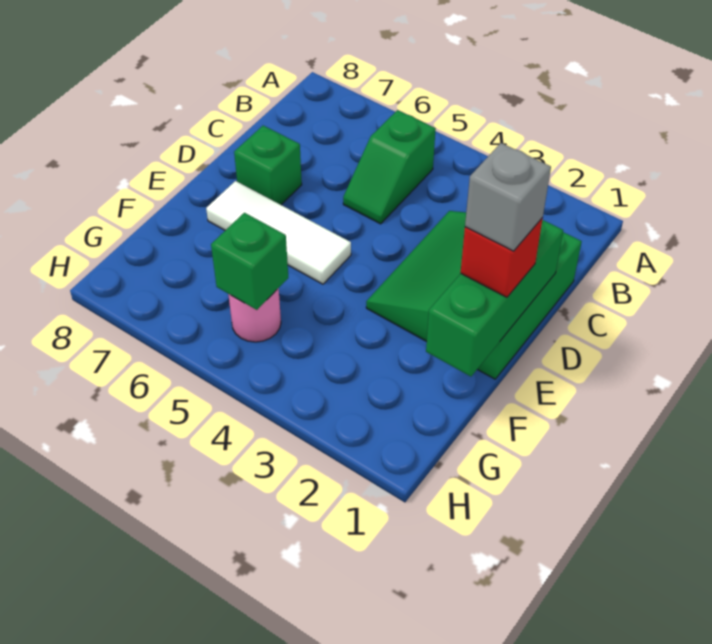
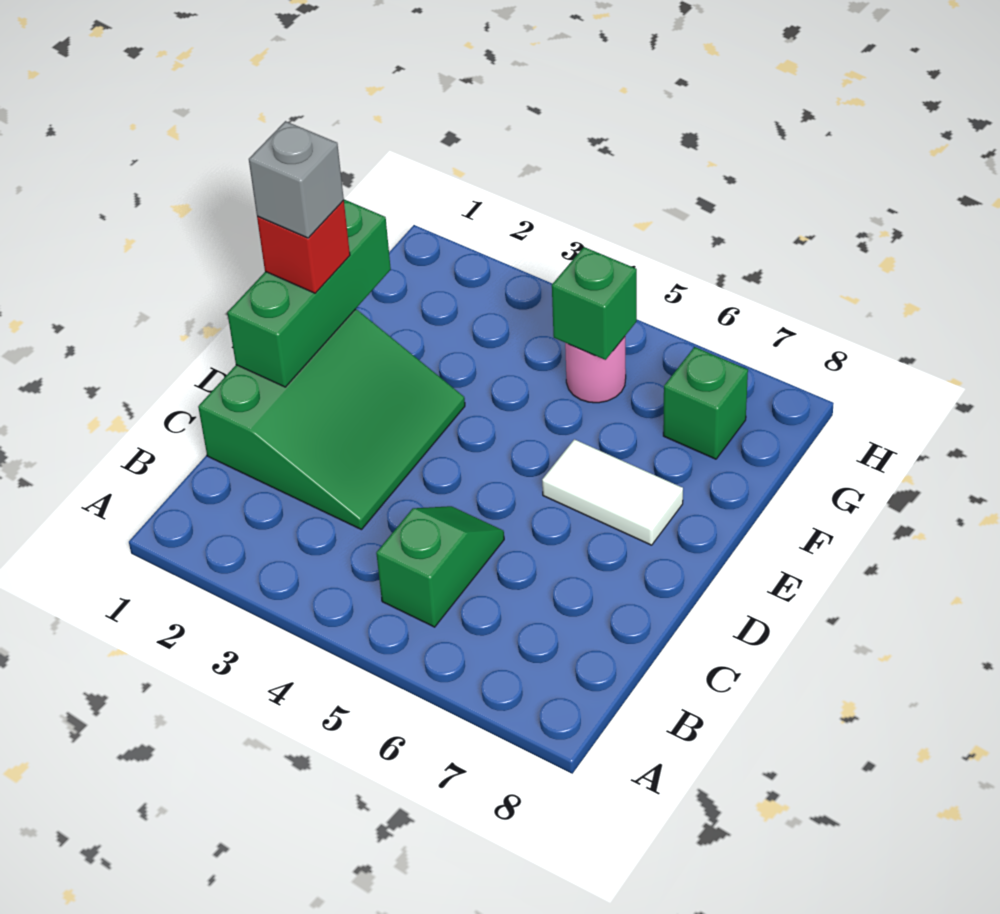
green brick D7 level 1 -> green brick G7 level 1
white tile E5:E7 level 1 -> white tile E6:E7 level 1

